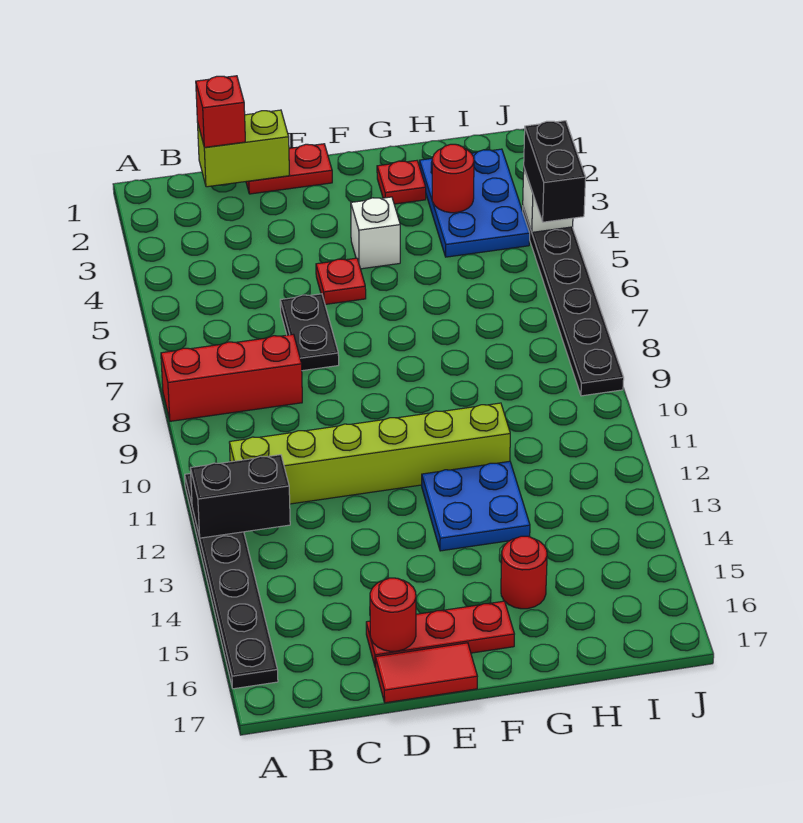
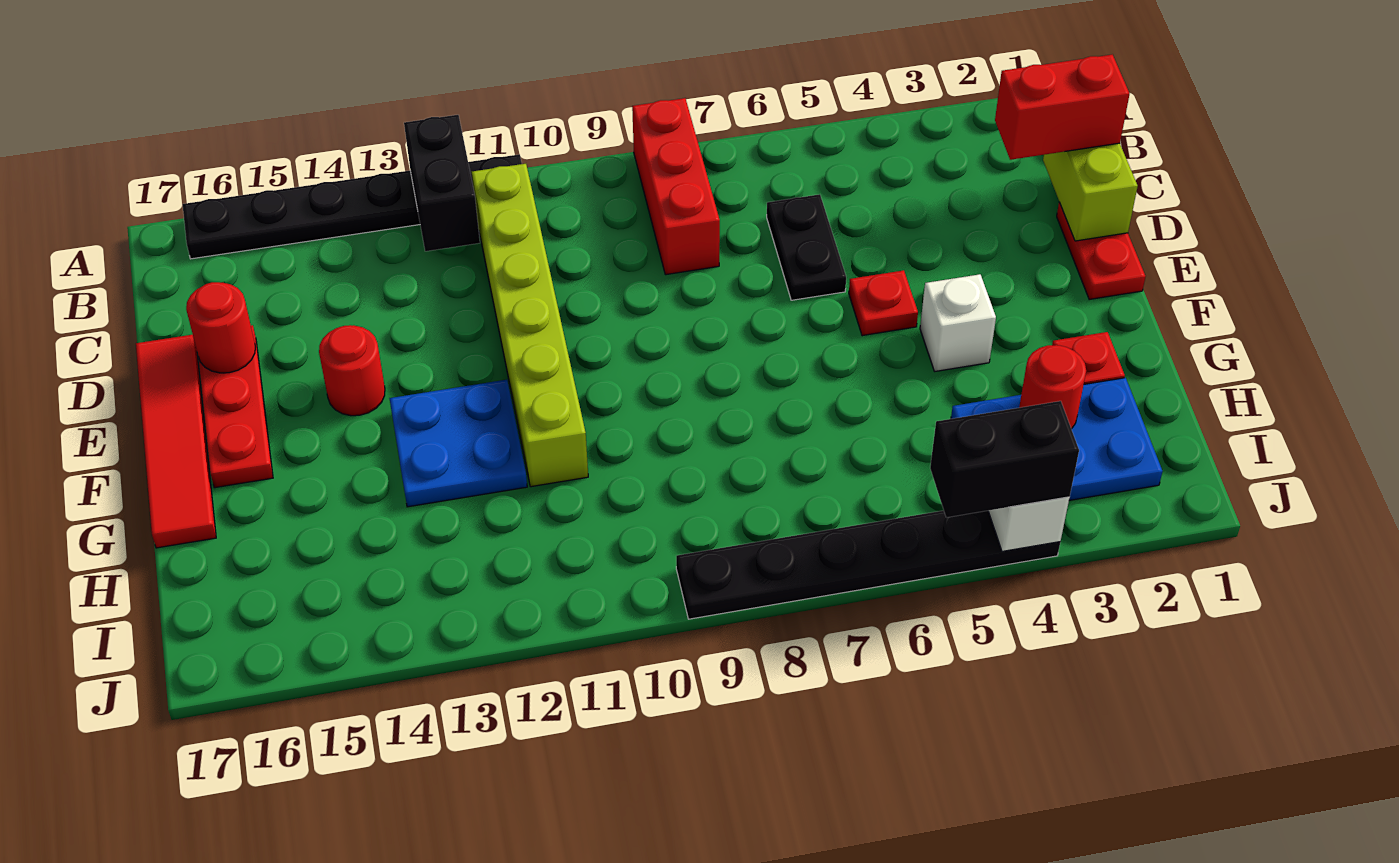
red brick C1 level 3 -> red brick C1:C2 level 3
black plate D6:D7 level 1 -> black plate C6:D6 level 1
red tile D17:E17 level 1 -> red tile D17:G17 level 1
red round brick G15 level 1 -> red round brick E14 level 1

